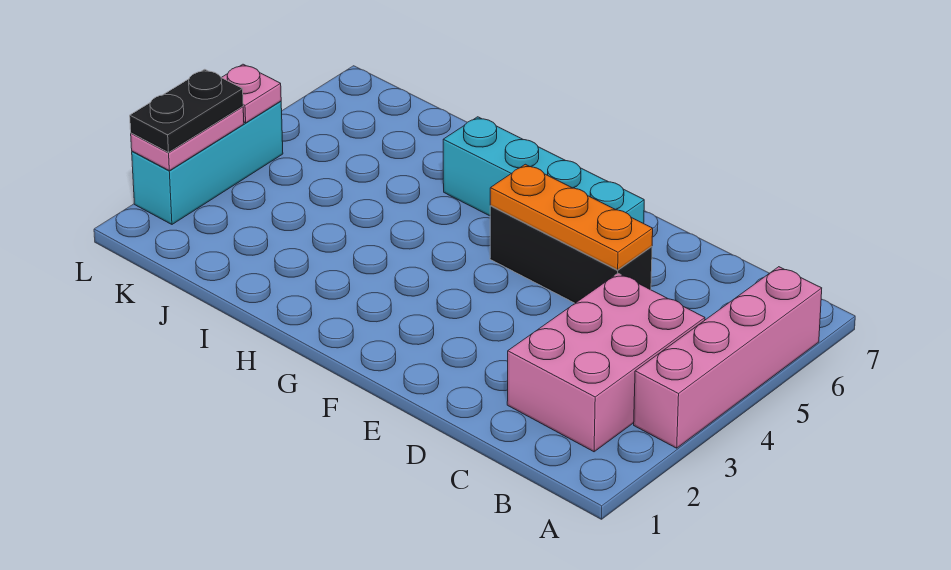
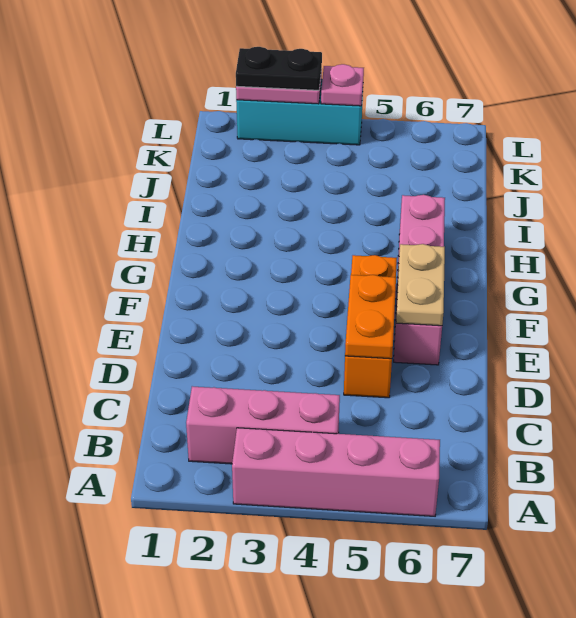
pink brick B2:C4 level 1 -> pink brick B2:B4 level 1
black brick D5:F5 level 1 -> orange brick D5:F5 level 1
orange plate D5:F5 level 2 -> orange plate D5:E5 level 2
cyan brick E6:H6 level 1 -> pink brick E6:H6 level 1
none -> tan plate E6:F6 level 2

